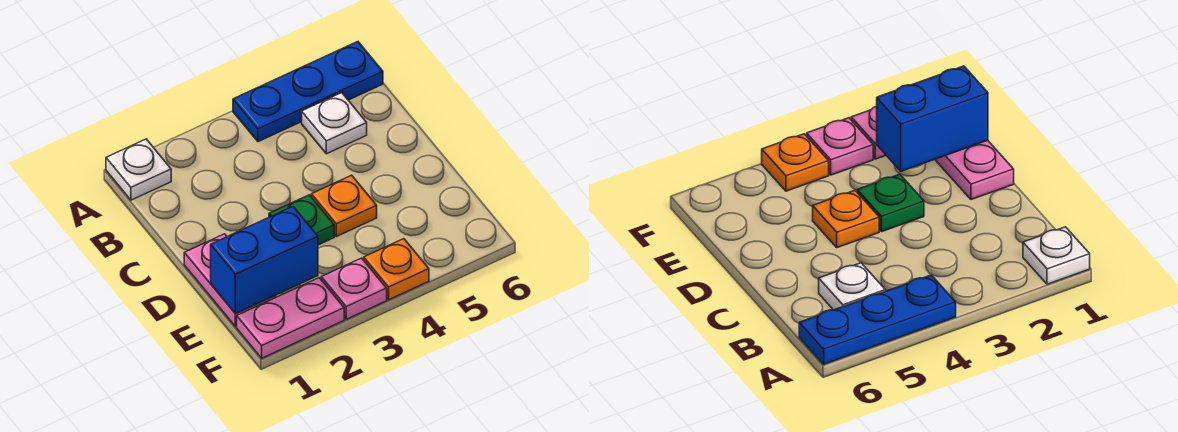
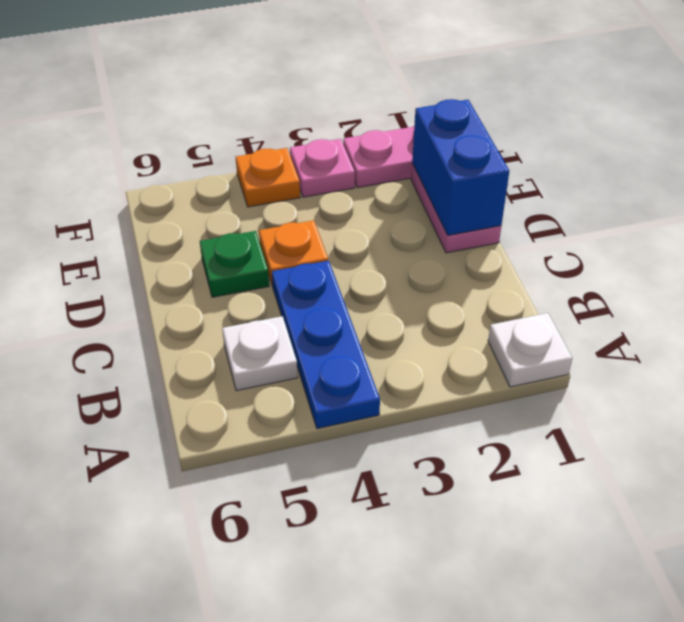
blue plate A4:A6 level 1 -> blue plate A4:C4 level 1
green plate D3 level 1 -> green plate D5 level 1
blue brick E1:E2 level 2 -> blue brick D1:E1 level 2

